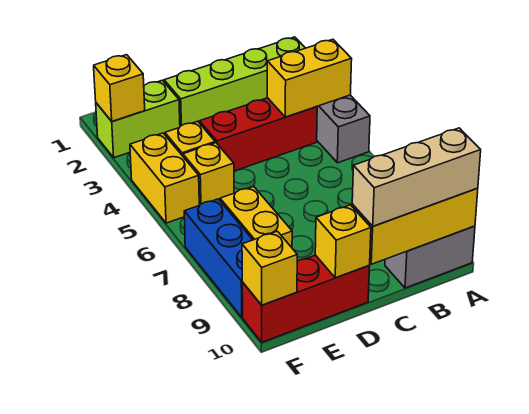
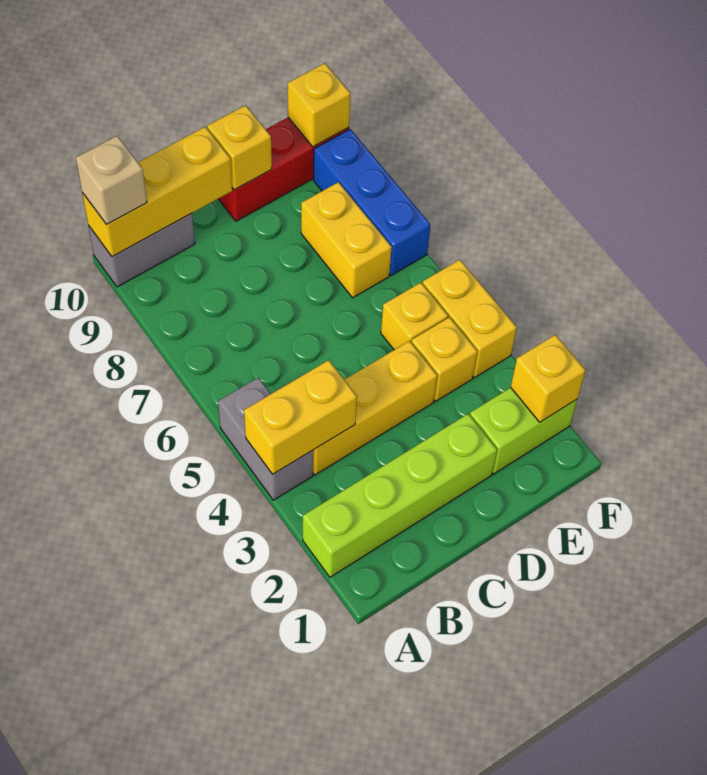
tan brick A10:C10 level 3 -> tan brick A10 level 3
red brick B4:D4 level 1 -> yellow brick B4:D4 level 1

